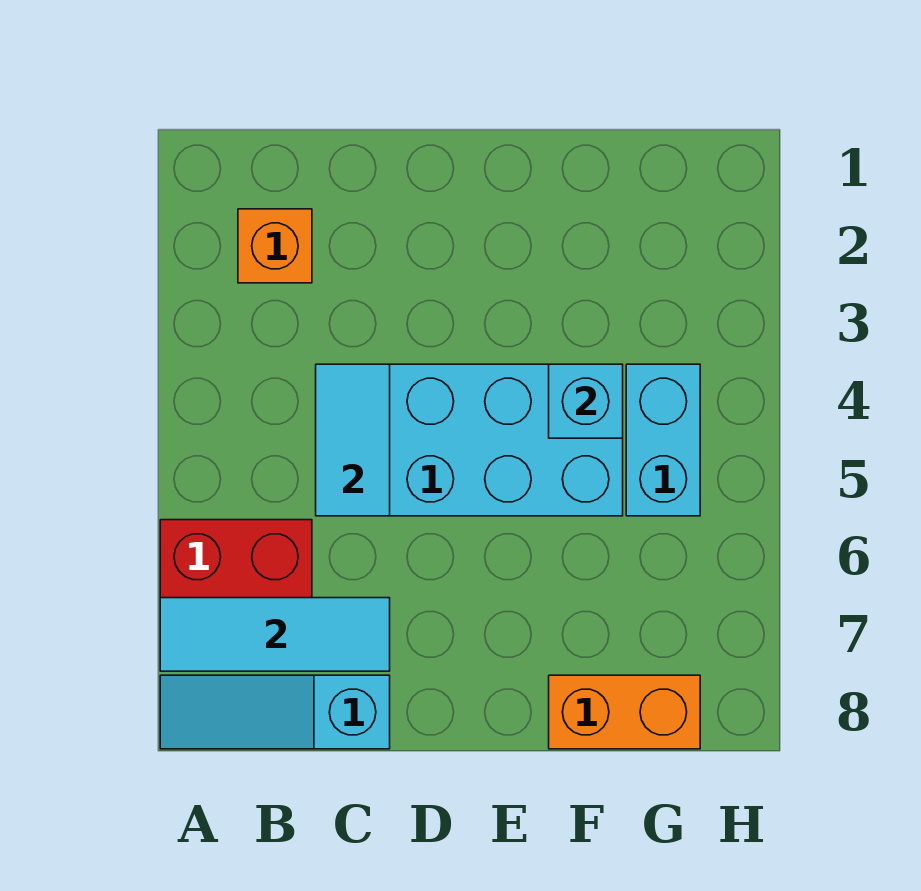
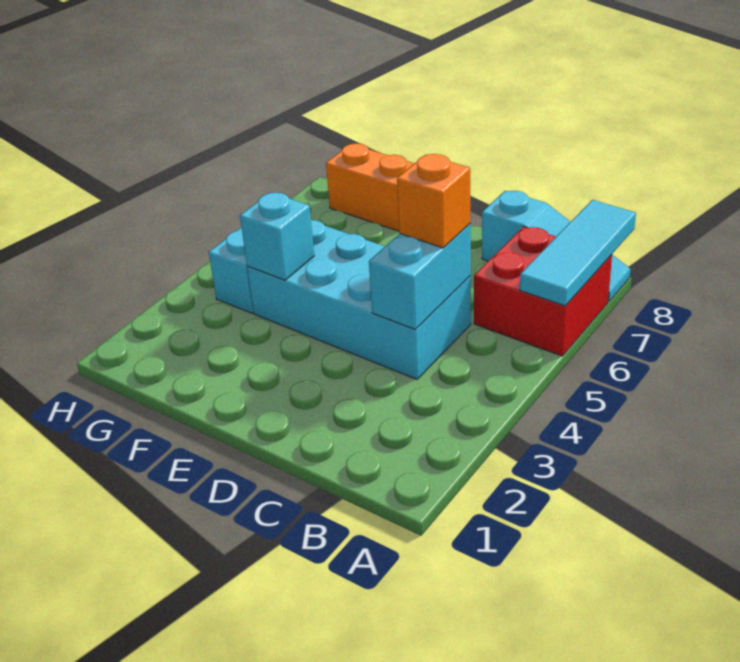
cyan tile A7:C7 level 2 -> cyan tile A6:A8 level 2
orange brick B2 level 1 -> orange brick C5 level 3
cyan tile C4:C5 level 2 -> cyan brick C4:C5 level 2

